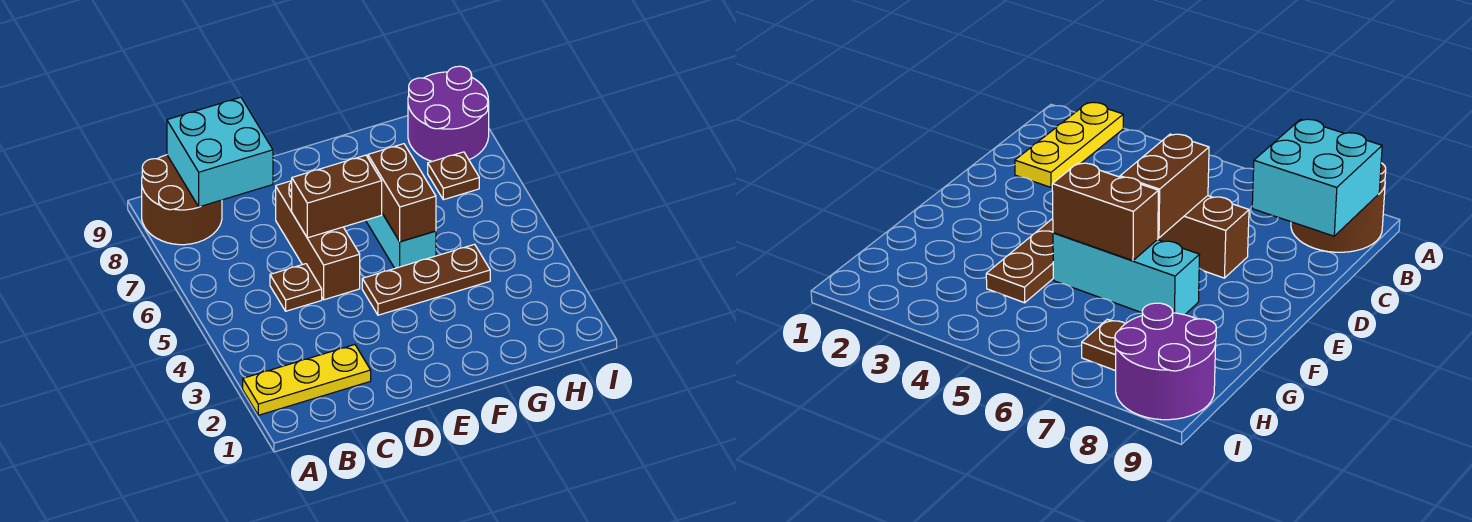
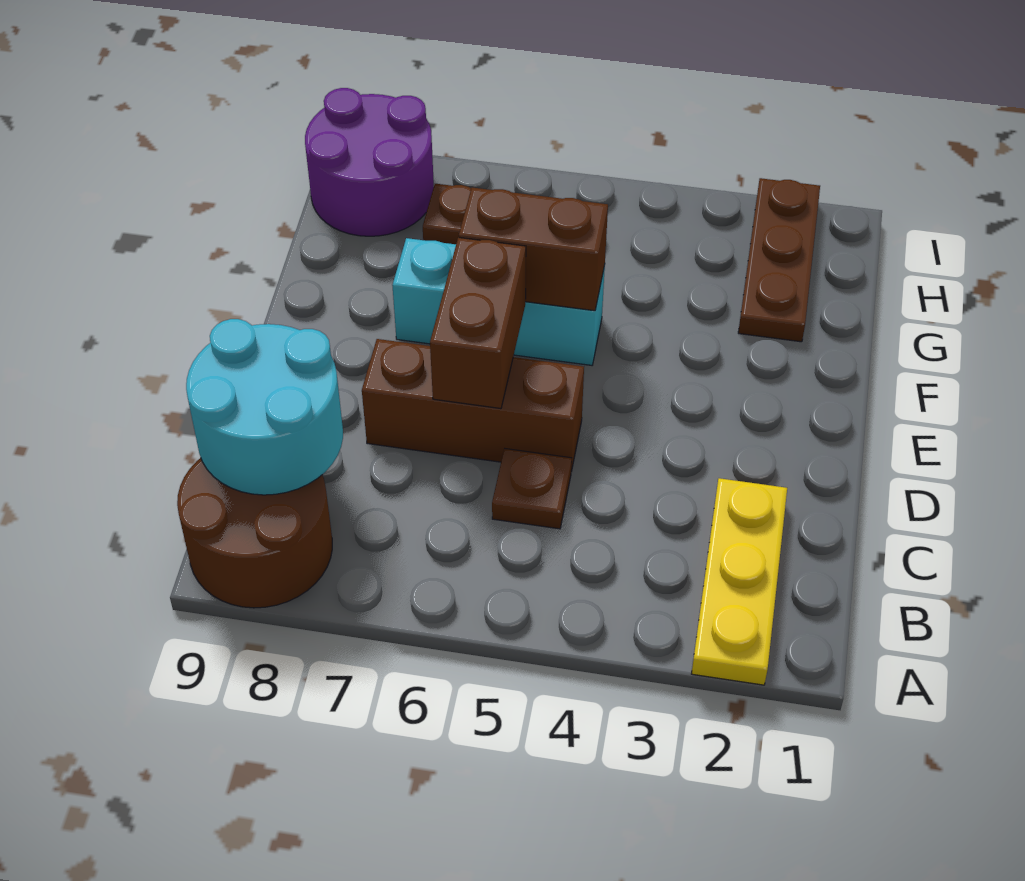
cyan brick B8:C9 level 2 -> cyan round brick B8:C9 level 2
brown plate E4:G4 level 1 -> brown plate G2:I2 level 1

